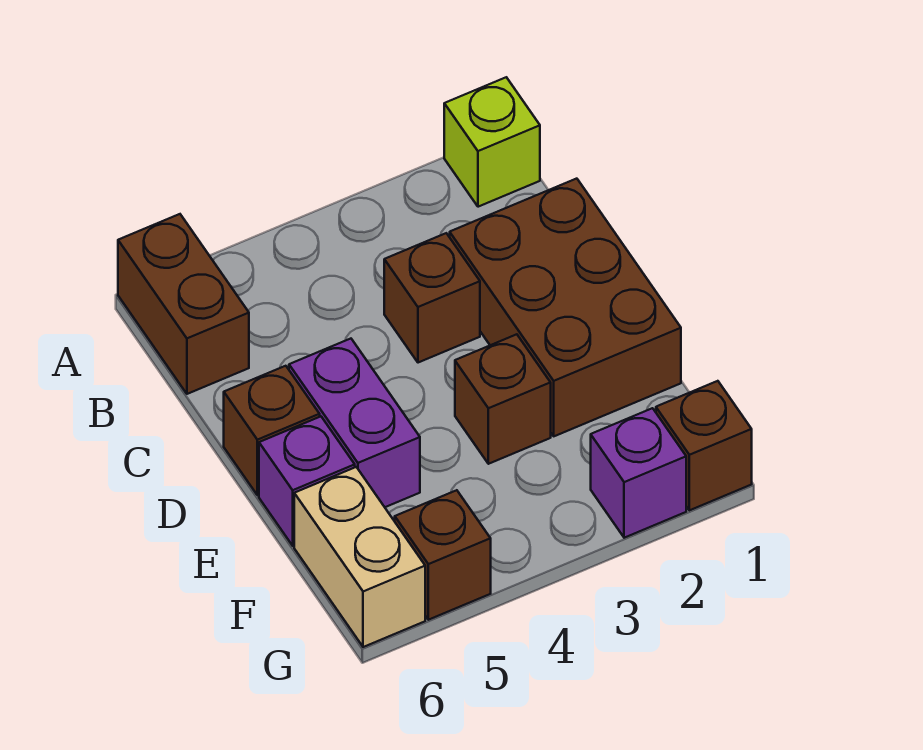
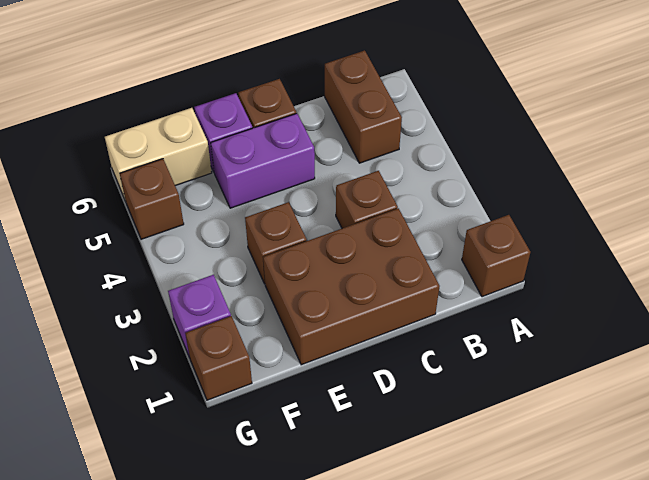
lime brick A1 level 1 -> brown brick A1 level 1
brown brick A6:B6 level 1 -> brown brick B5:B6 level 1

